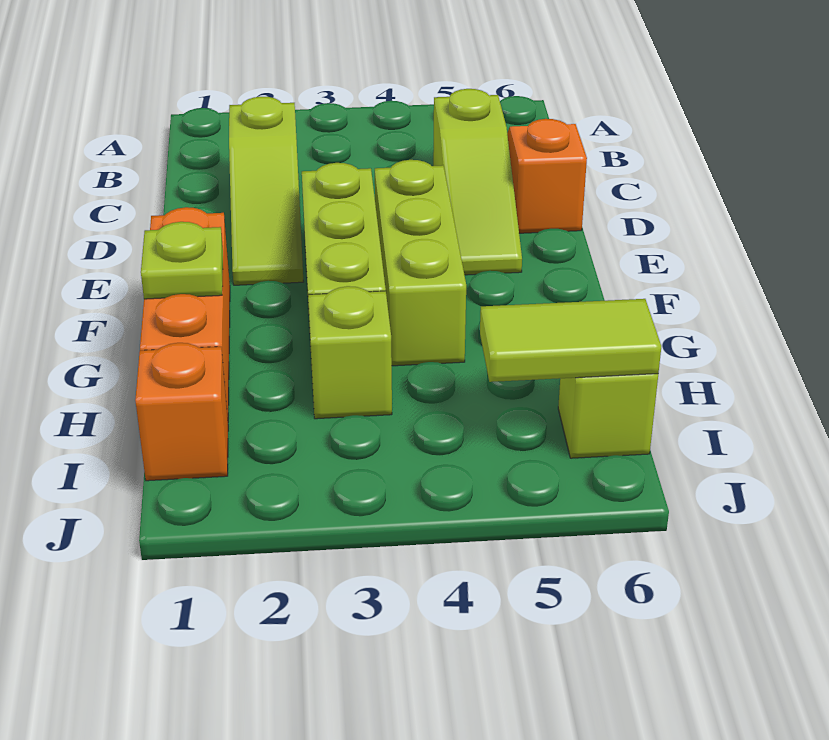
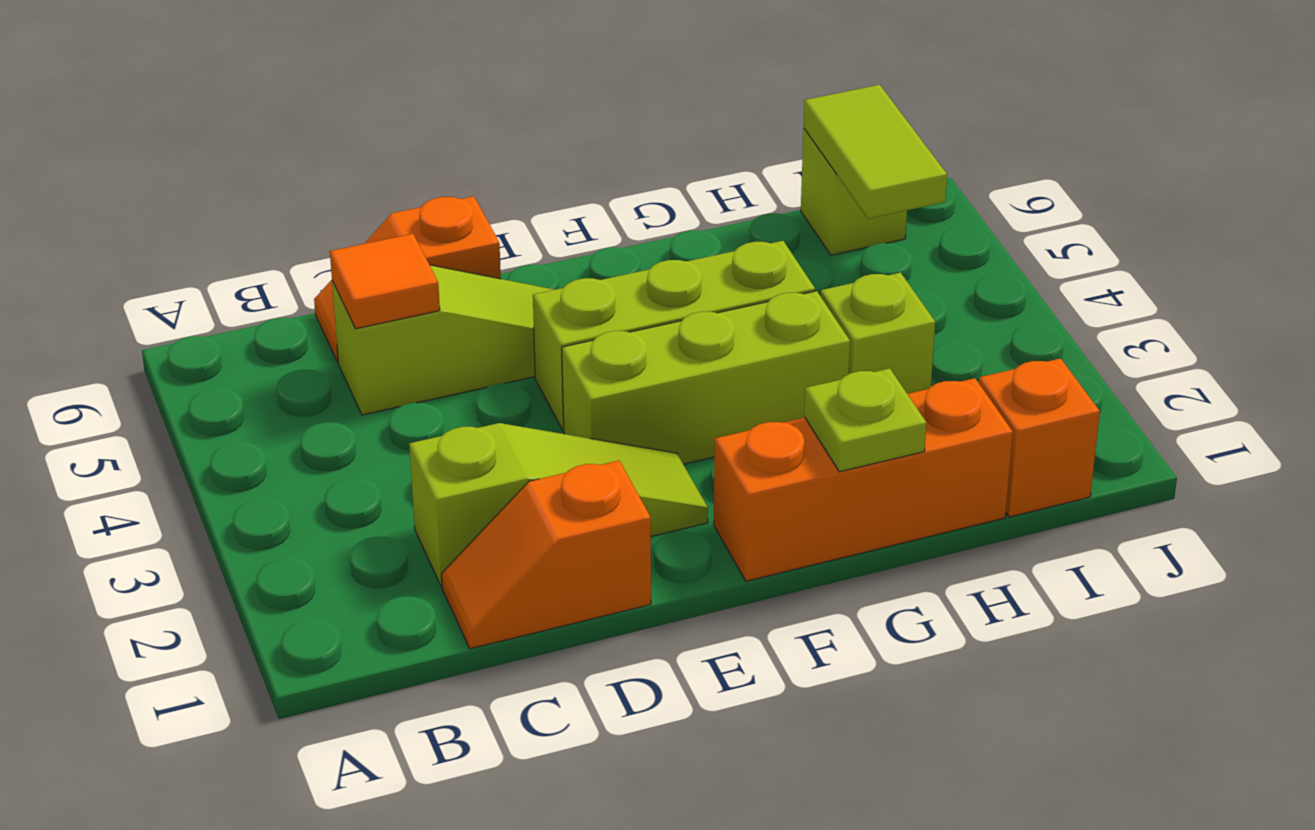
none -> orange slope C1:D1 level 1 top D
none -> orange tile C5 level 2

